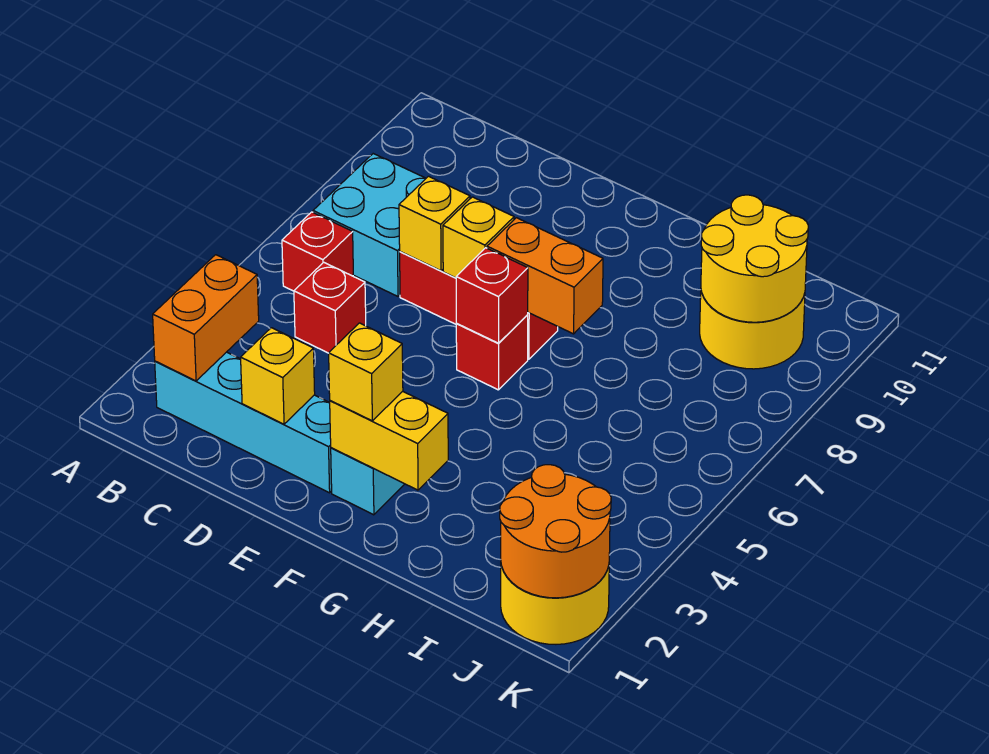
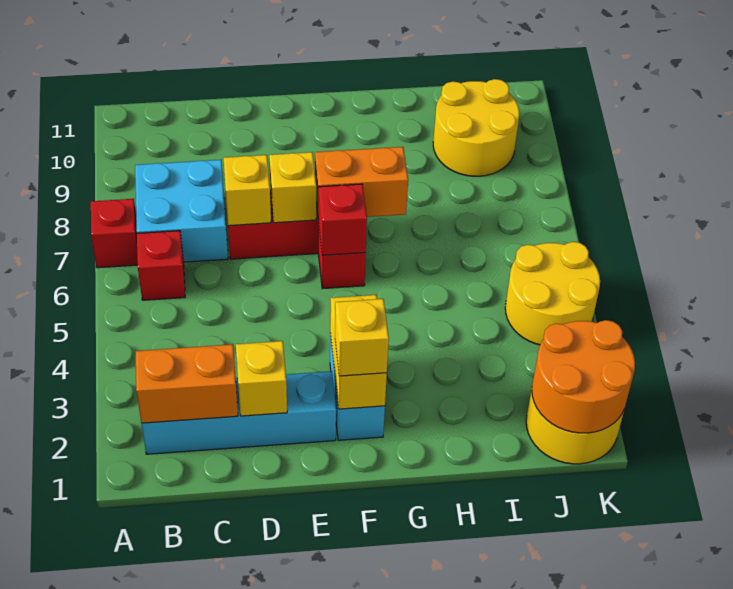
orange brick B2:B3 level 2 -> orange brick B2:C2 level 2
red brick C5 level 1 -> red brick A7 level 1
yellow brick F2:G2 level 2 -> yellow brick F2:F3 level 2
yellow round brick I9:J10 level 2 -> yellow round brick J4:K5 level 1

